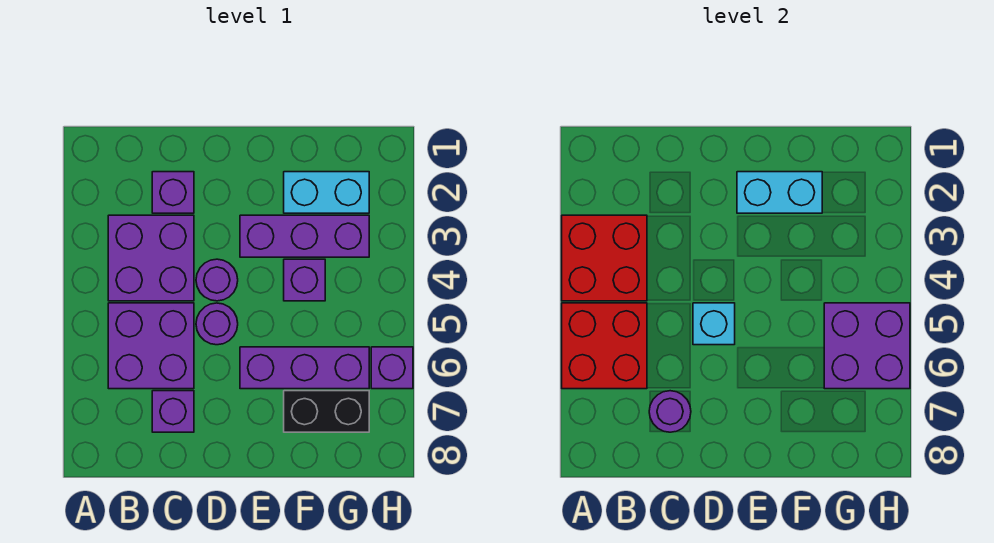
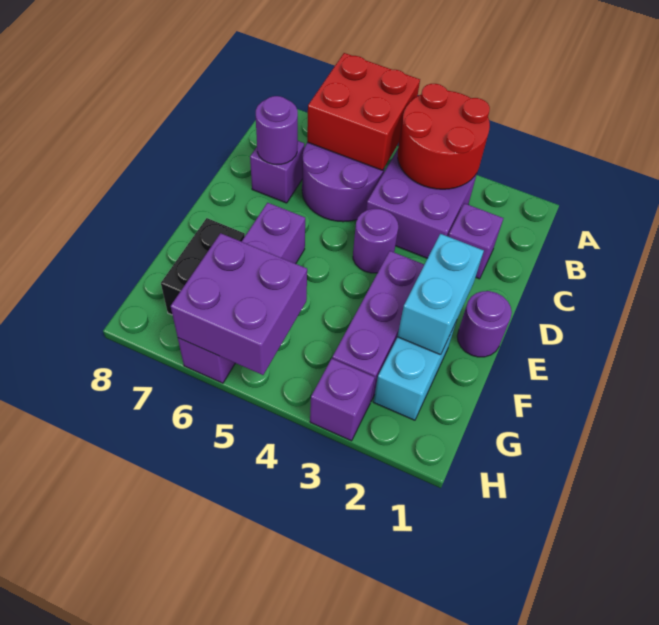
red brick A3:B4 level 2 -> red round brick A3:B4 level 2
purple brick B5:C6 level 1 -> purple round brick B5:C6 level 1
purple round brick D5 level 1 -> purple round brick E1 level 1
cyan brick D5 level 2 -> none
purple brick F4 level 1 -> purple brick H3 level 1

